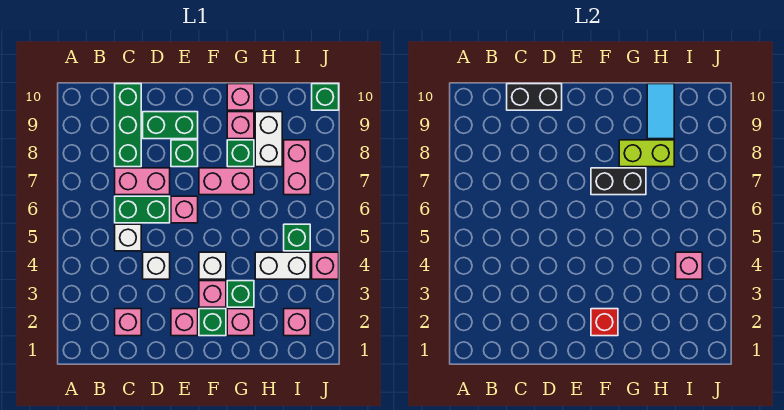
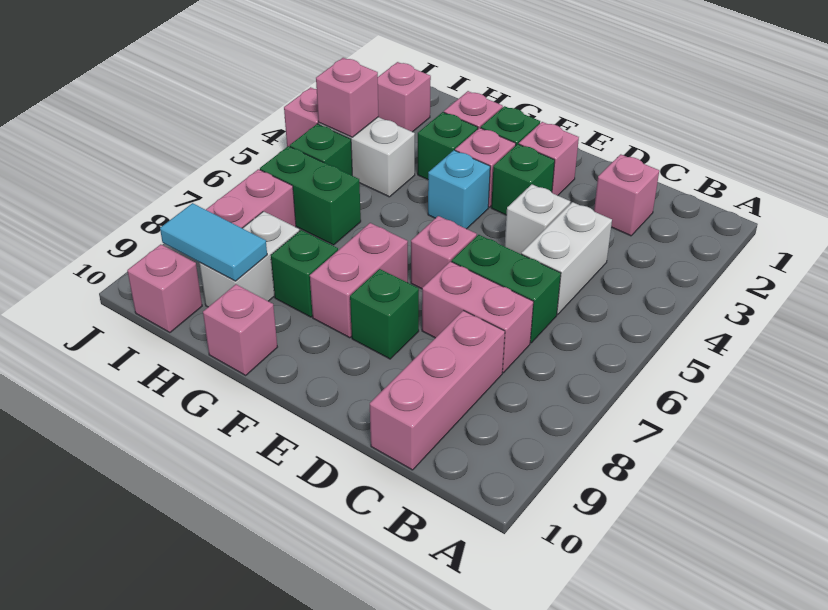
white brick C5 level 1 -> white brick C4:C5 level 1
green brick C8:C10 level 1 -> pink brick C8:C10 level 1
black brick C10:D10 level 2 -> none
green brick D9:E9 level 1 -> green brick H6:I6 level 1
red brick F2 level 2 -> none
white brick F4 level 1 -> cyan brick F4 level 1
pink brick F7:G7 level 1 -> pink brick F7:F8 level 1
black brick F7:G7 level 2 -> none
lime brick G8:H8 level 2 -> none
pink brick G9 level 1 -> pink brick I10 level 1
cyan tile H9:H10 level 2 -> cyan tile H9:I9 level 2
green brick J10 level 1 -> green brick E3 level 1

